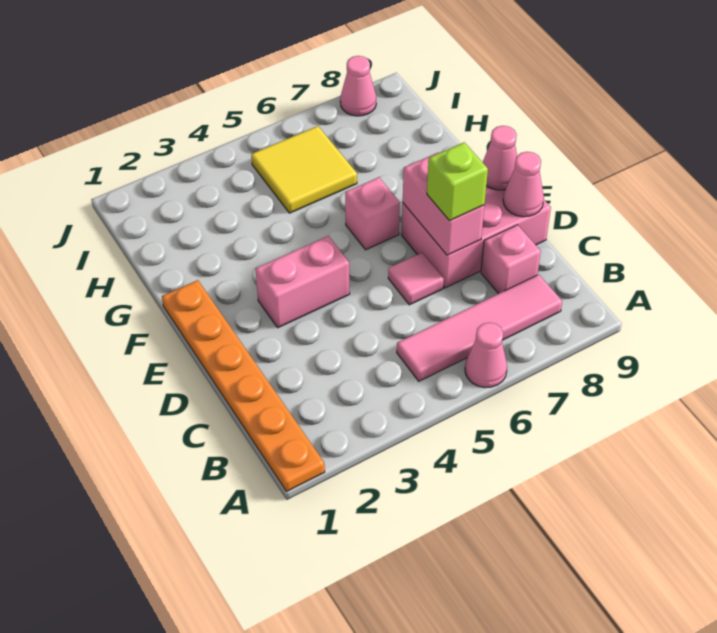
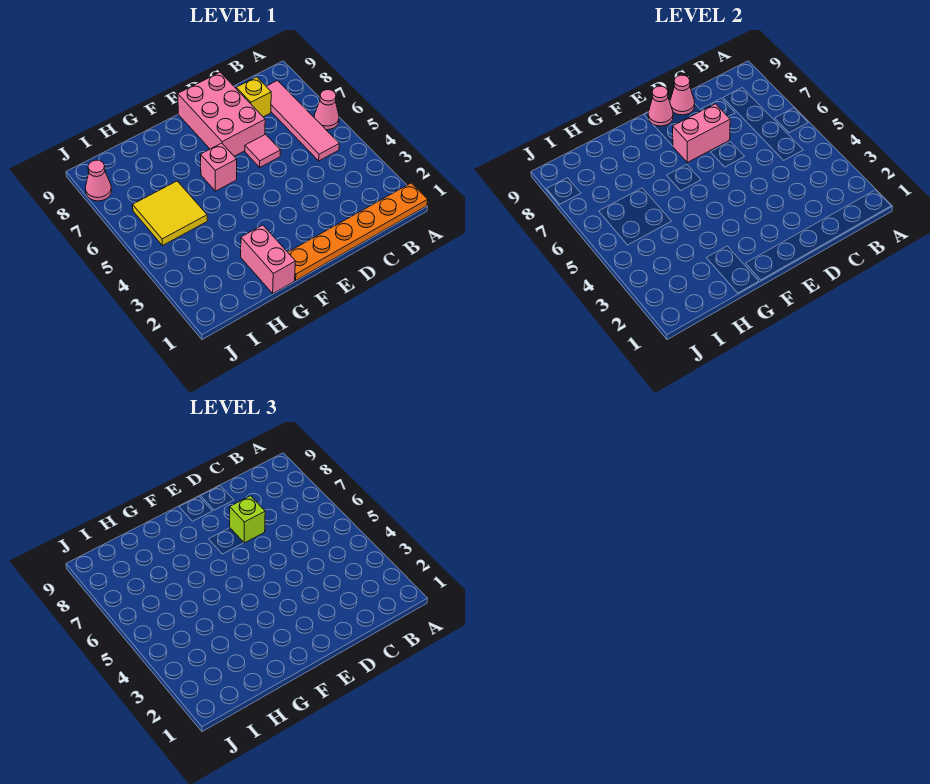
pink brick C8 level 1 -> yellow brick C8 level 1
pink brick E3:E4 level 1 -> pink brick G1:G2 level 1

